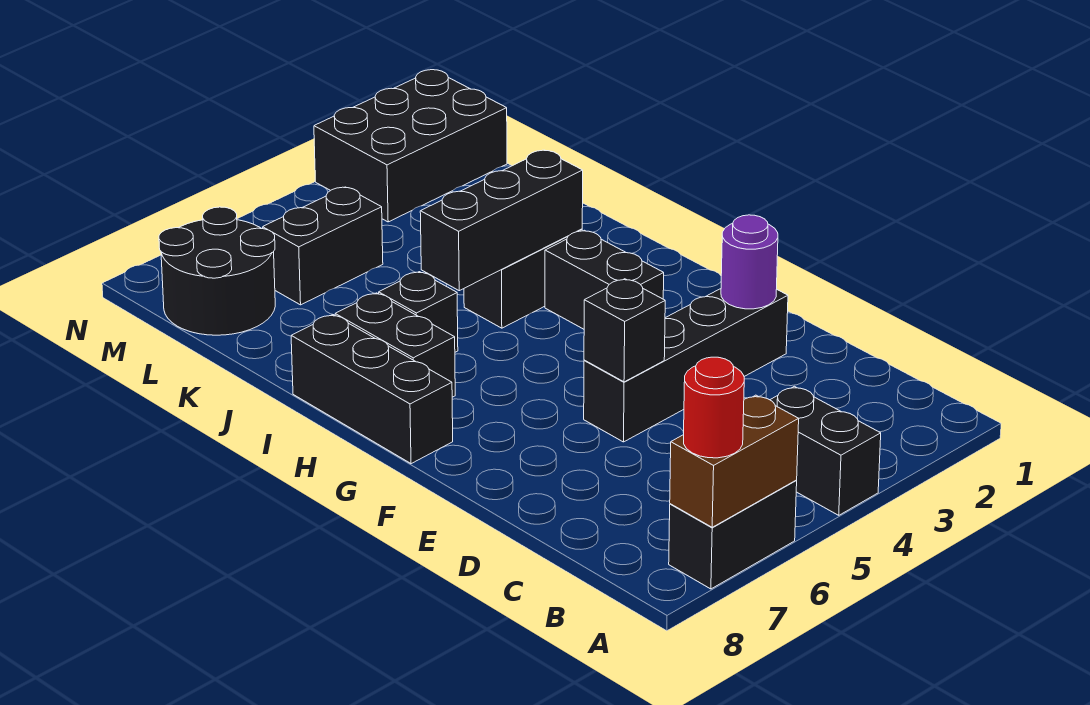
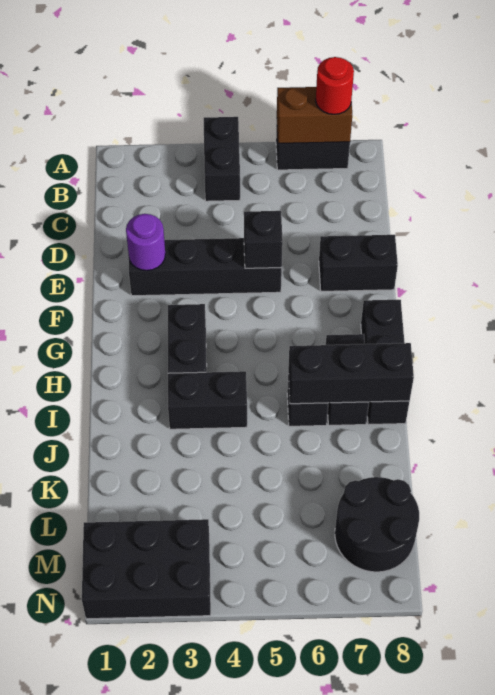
black brick I3:I5 level 2 -> black brick I6:I8 level 2
black brick L5:L6 level 1 -> black brick E7:E8 level 1

